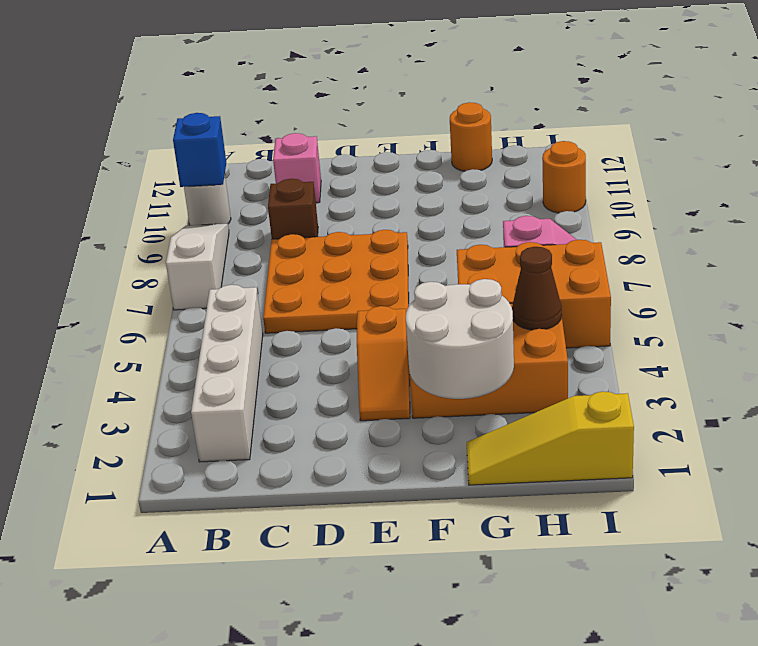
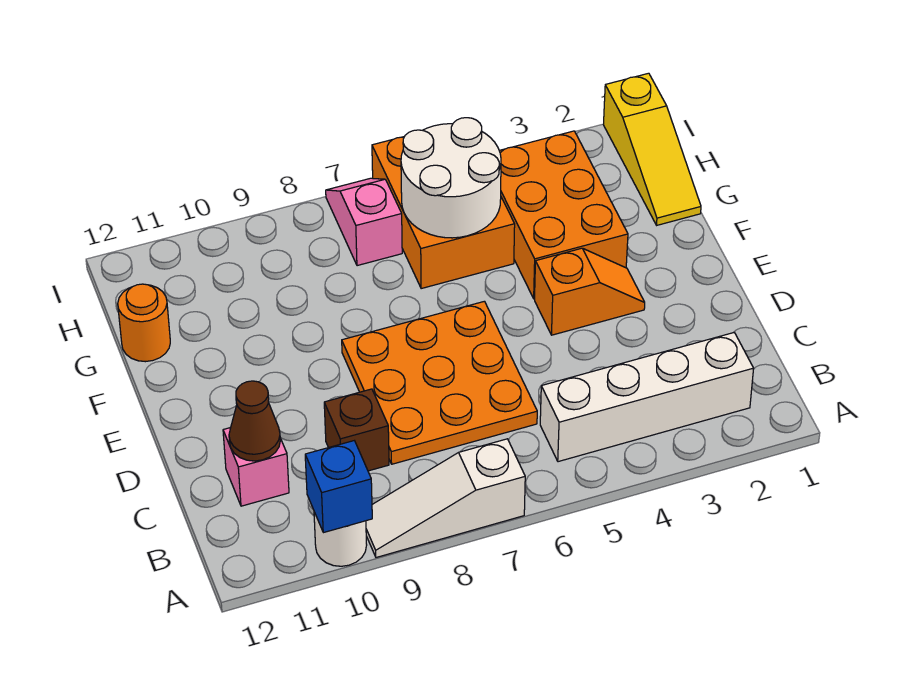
white round brick F2:G3 level 2 -> white round brick G5:H6 level 2
brown cone H4 level 2 -> brown cone C11 level 2
orange round brick I10 level 1 -> none

